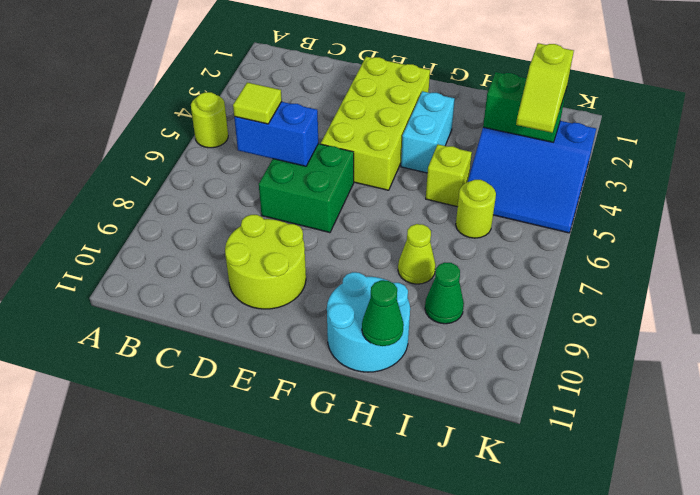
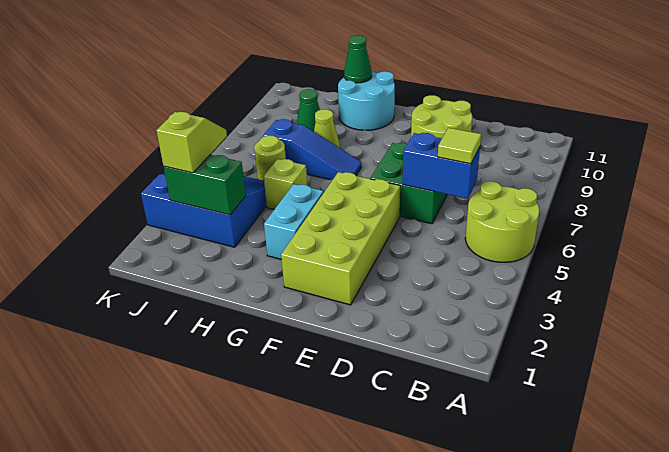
lime round brick A5 level 1 -> lime round brick A5:B6 level 1
none -> blue slope G7:I7 level 1 top I

